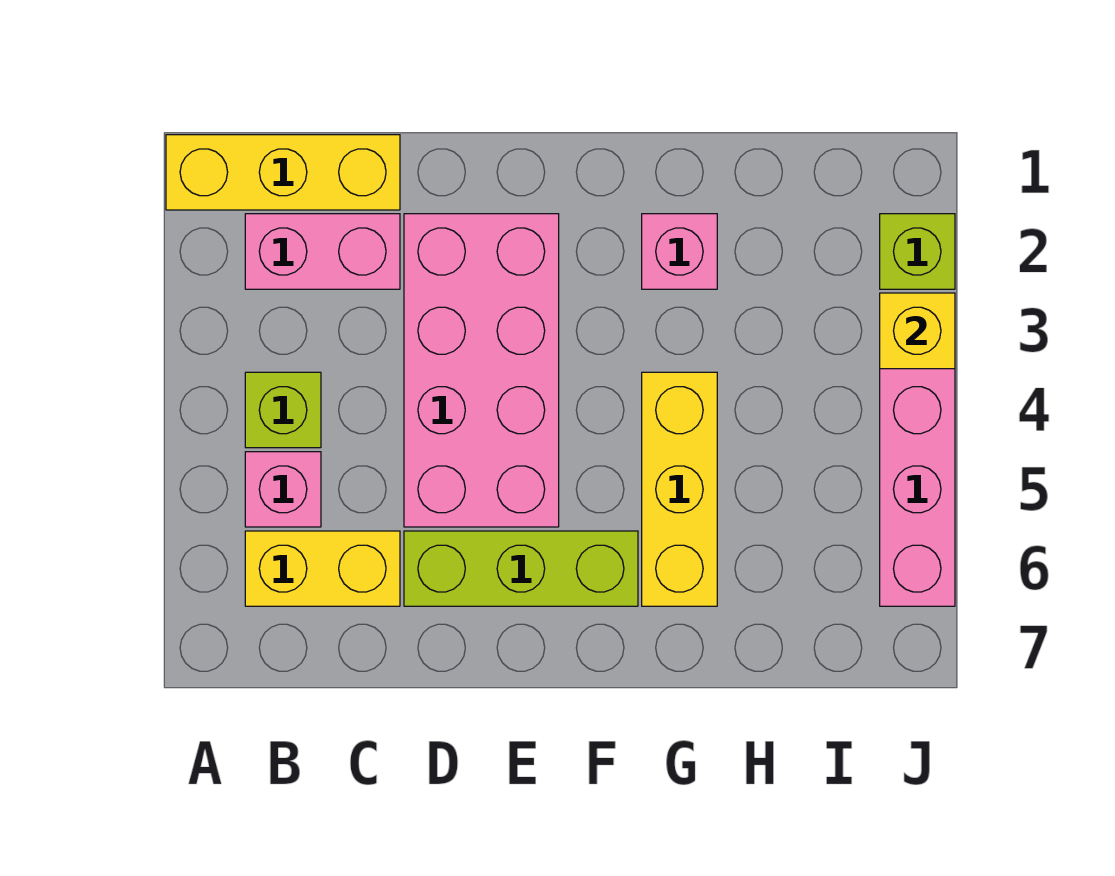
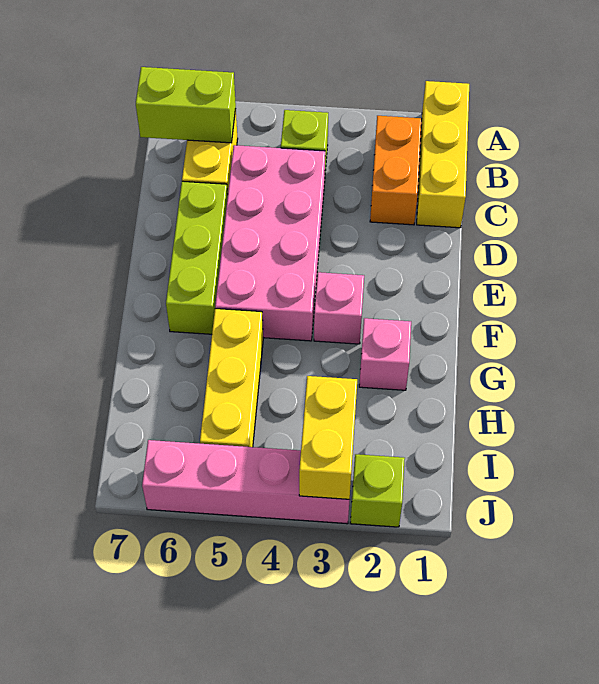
pink brick B2:C2 level 1 -> orange brick B2:C2 level 1
pink brick B5 level 1 -> pink brick F3 level 1
none -> lime brick B6:B7 level 2
pink brick D2:E5 level 1 -> pink brick C4:F5 level 1
yellow brick G4:G6 level 1 -> yellow brick G5:I5 level 1
yellow brick J3 level 2 -> yellow brick I3:J3 level 2

